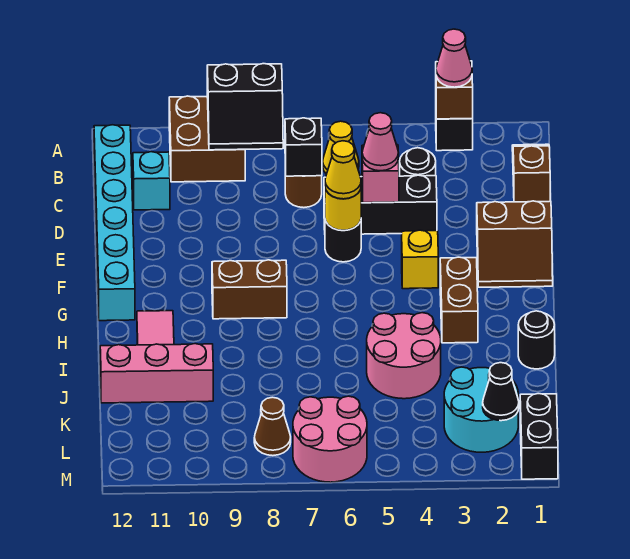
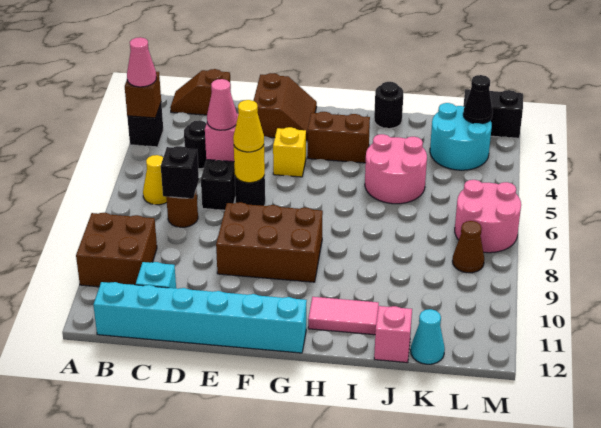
black slope A8:B9 level 2 top A -> none
brown brick G8:G9 level 1 -> brown brick E8:G9 level 1
pink brick J10:J12 level 1 -> pink brick J12 level 1
none -> cyan cone K12 level 1

